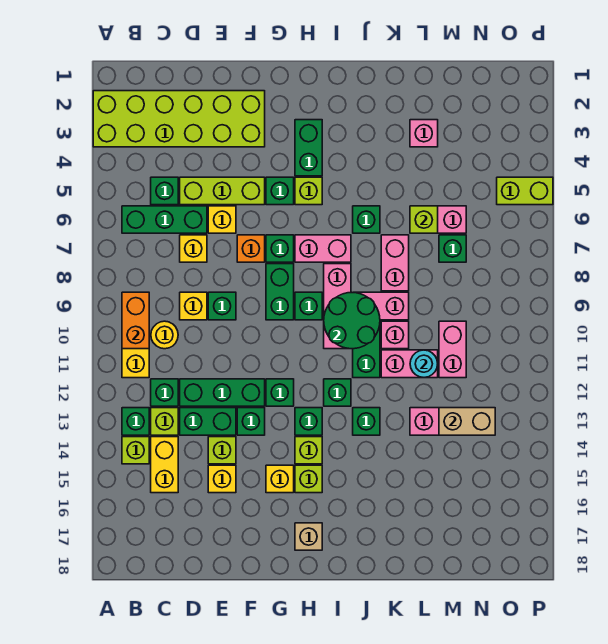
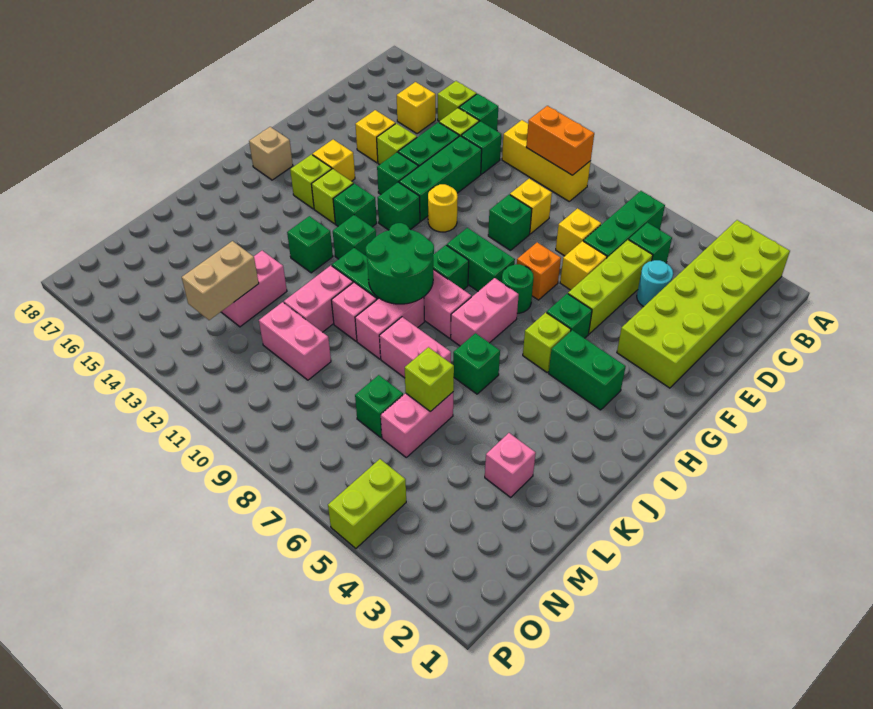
yellow round brick C10 level 1 -> yellow round brick F11 level 1
yellow brick C14:C15 level 1 -> yellow brick C15 level 1
green brick G7 level 1 -> green round brick G7 level 1
cyan round brick L11 level 2 -> cyan round brick D4 level 1

